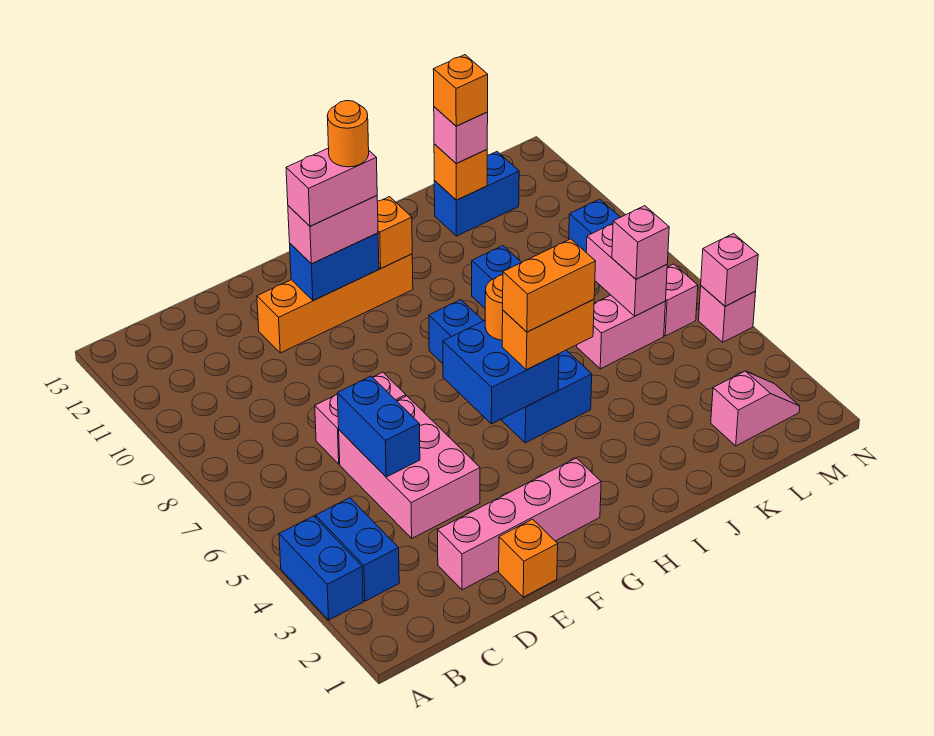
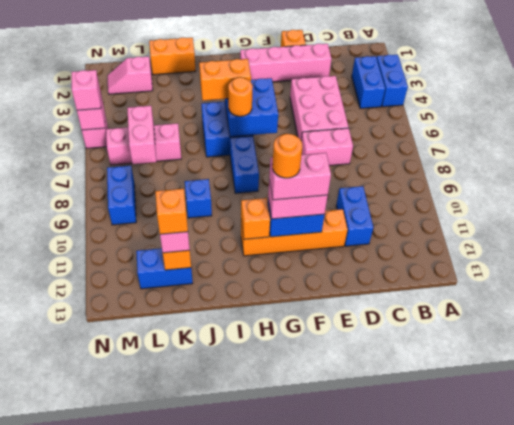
blue brick D5:D6 level 2 -> blue brick D10:D11 level 1
orange brick H5:I5 level 4 -> orange brick J1:K1 level 1
pink brick L6 level 3 -> pink brick N5 level 3

